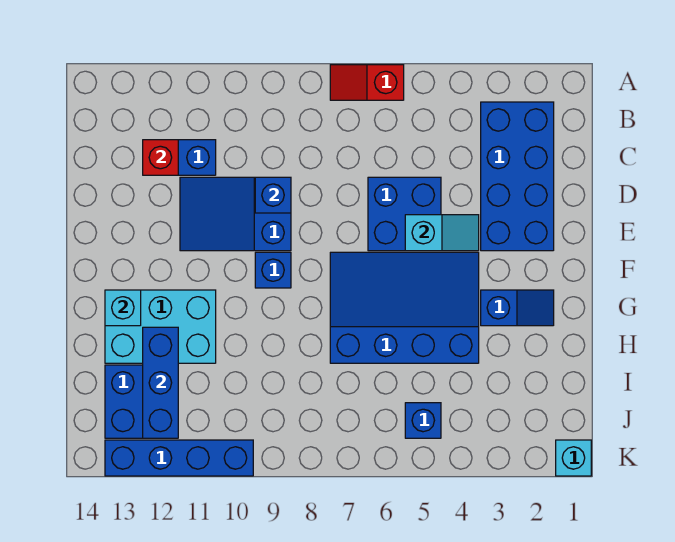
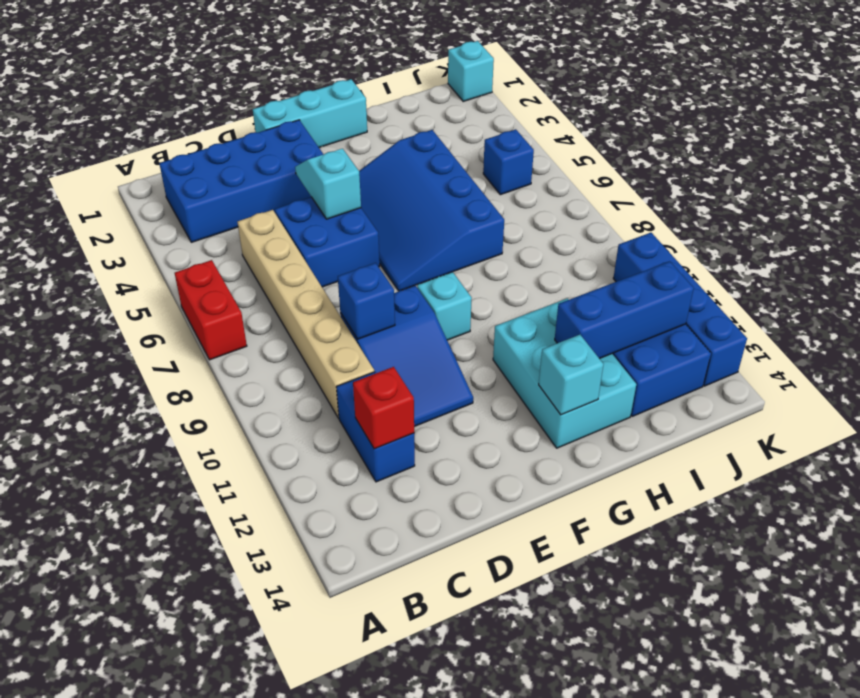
red slope A6:A7 level 1 top 6 -> red brick A6:A7 level 1
none -> tan brick C5:C10 level 1
none -> cyan brick E1:G1 level 1
blue brick F9 level 1 -> cyan brick F9 level 1
blue slope G2:G3 level 1 top 3 -> none

